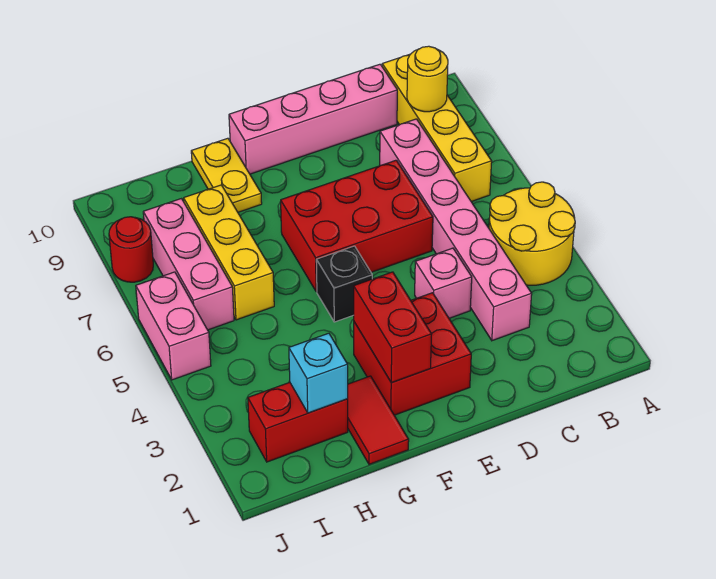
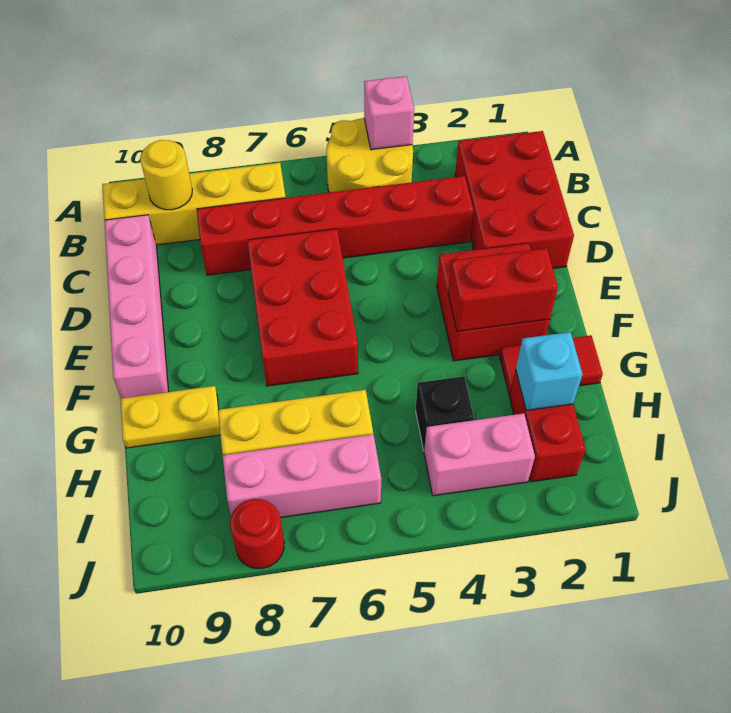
none -> red brick B1:D2 level 1
pink brick C3:C8 level 1 -> red brick C3:C8 level 1
pink brick D4 level 1 -> pink brick A4 level 2
black brick F5 level 1 -> black brick H4 level 1
pink brick J5:J6 level 1 -> pink brick I3:I4 level 1

